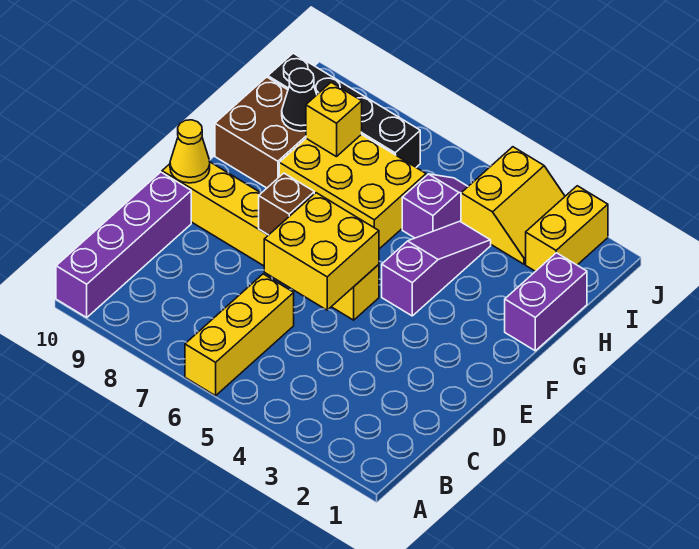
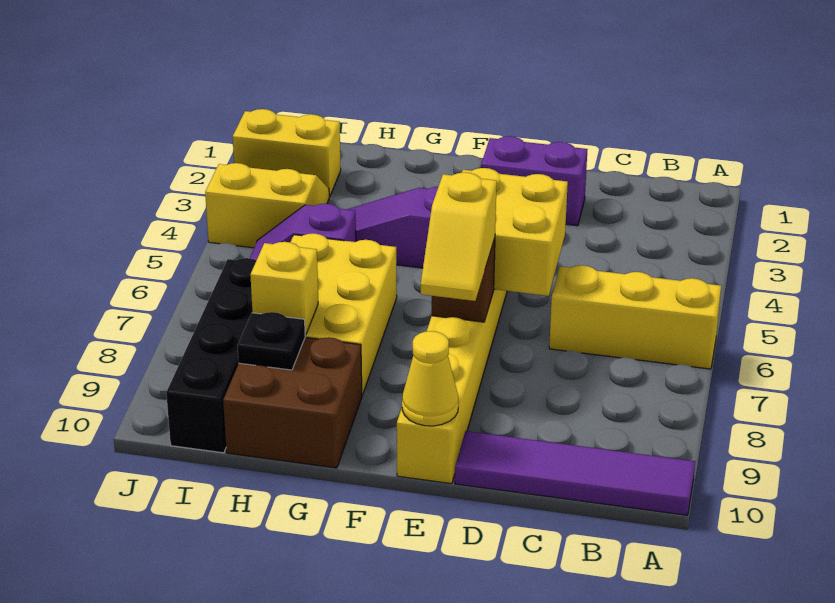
purple brick A10:D10 level 1 -> purple tile A10:D10 level 1
none -> yellow slope E7:E8 level 3 top 7
purple brick G1:H1 level 1 -> purple brick D2:E2 level 1
black cone H9 level 2 -> black plate H9 level 2

